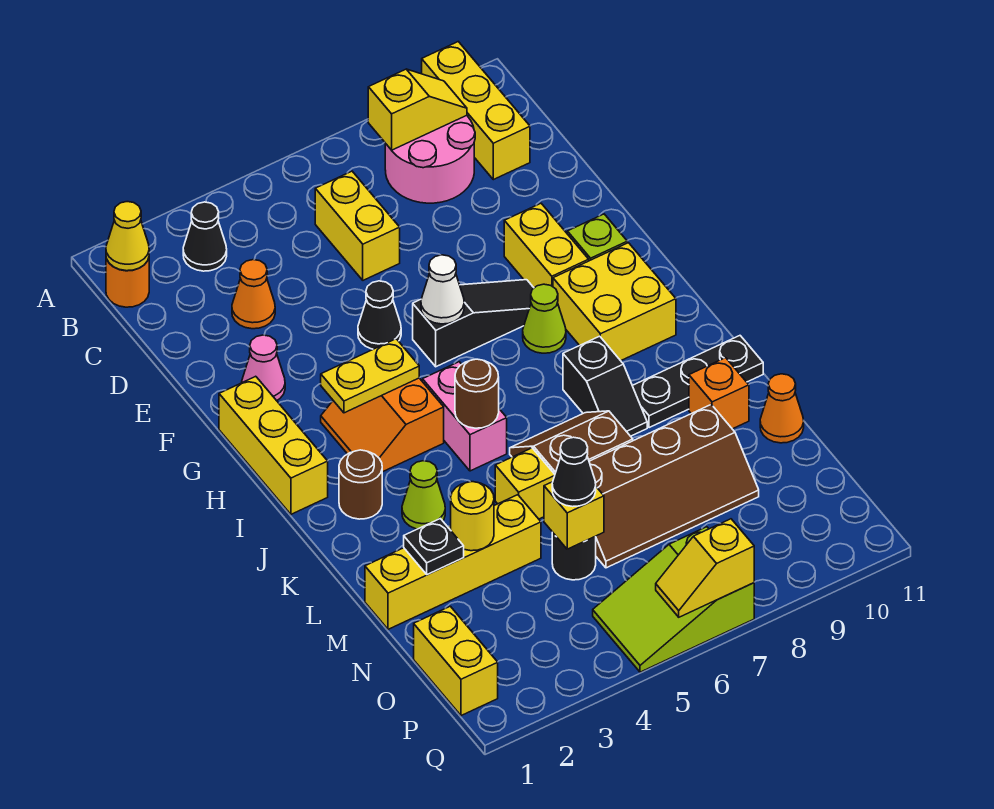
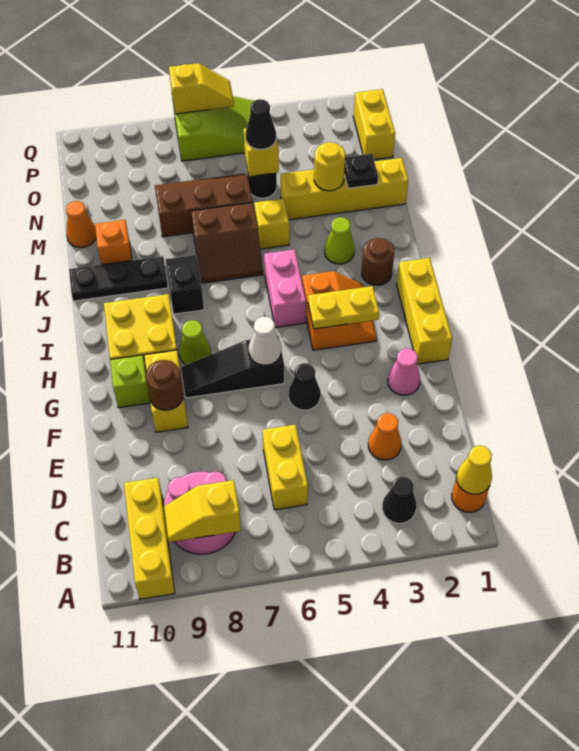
brown round brick J5 level 2 -> brown round brick F9 level 2
brown slope M6:N9 level 1 top M -> brown slope M6:N8 level 1 top M

